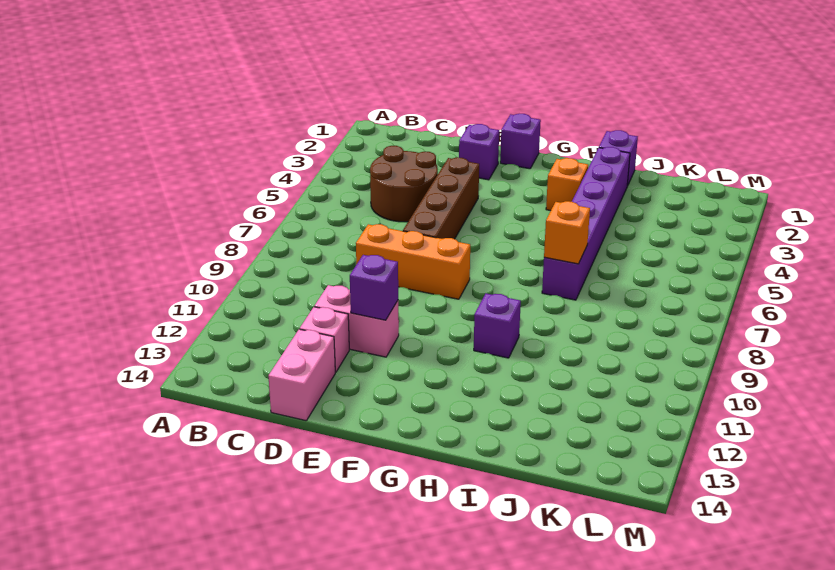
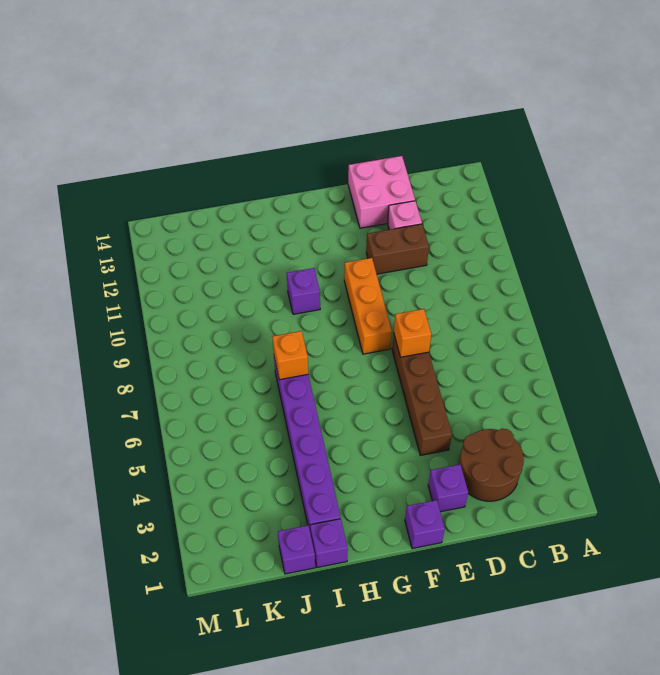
brown round brick C4:D5 level 1 -> brown round brick C2:D3 level 1
orange brick D8:F8 level 1 -> orange brick F8:F10 level 1
pink brick D11:E11 level 1 -> brown brick D11:E11 level 1
pink brick D13:D14 level 1 -> pink brick D13:E14 level 1
purple brick E11 level 2 -> purple brick J1 level 1
orange brick H3 level 1 -> orange brick E7 level 2

